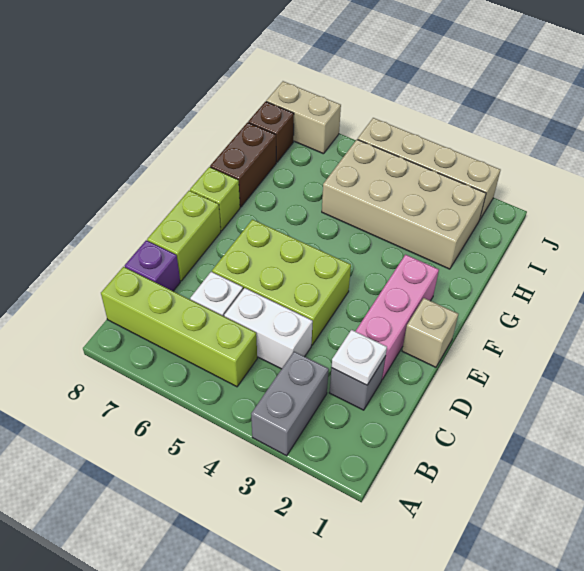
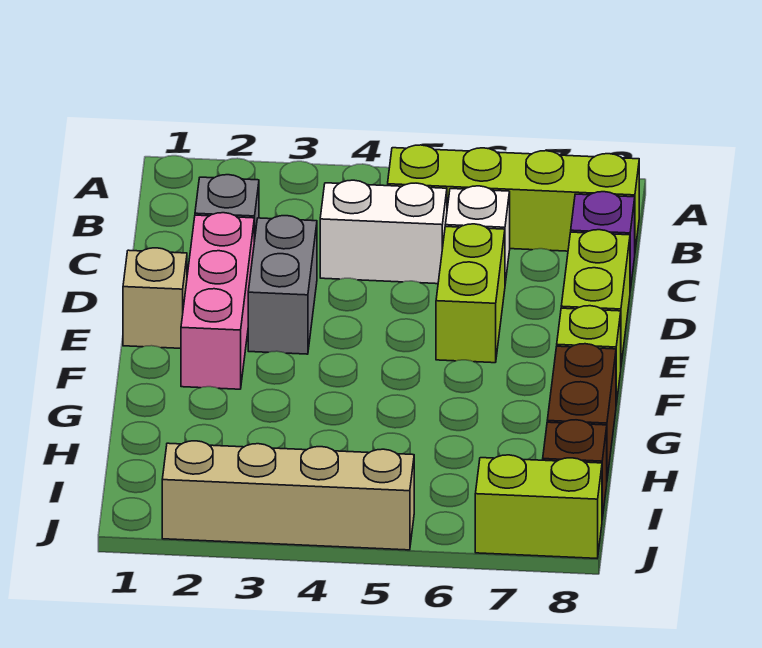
grey brick A3:B3 level 1 -> grey brick D3:E3 level 1
white plate C2 level 2 -> none
lime brick D4:E6 level 1 -> lime brick D6:E6 level 1
tan brick H2:I5 level 1 -> none
tan brick J7:J8 level 1 -> lime brick J7:J8 level 1

